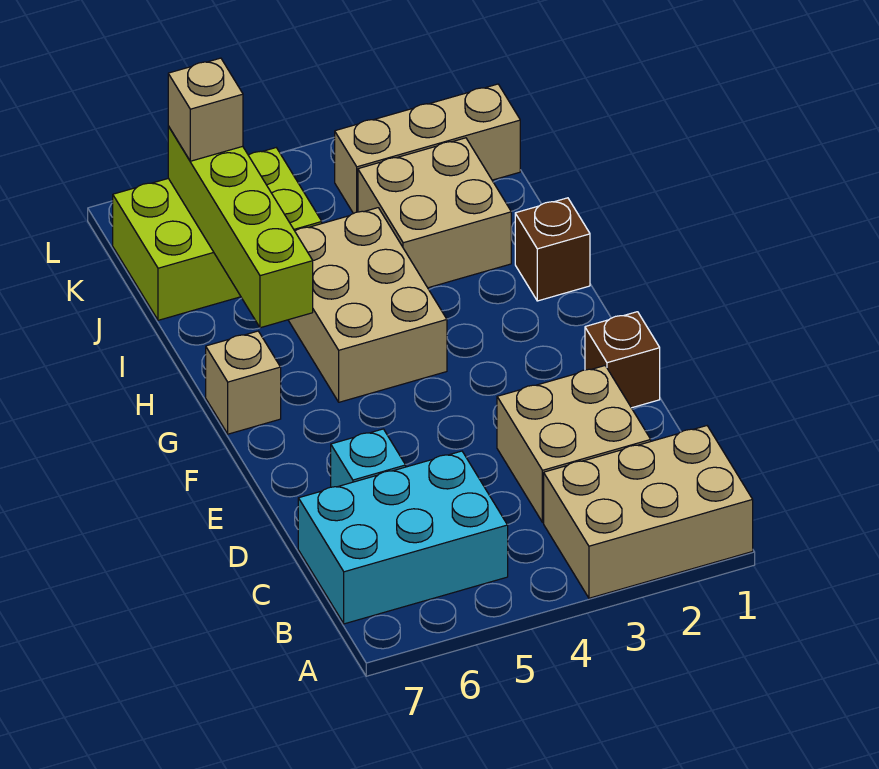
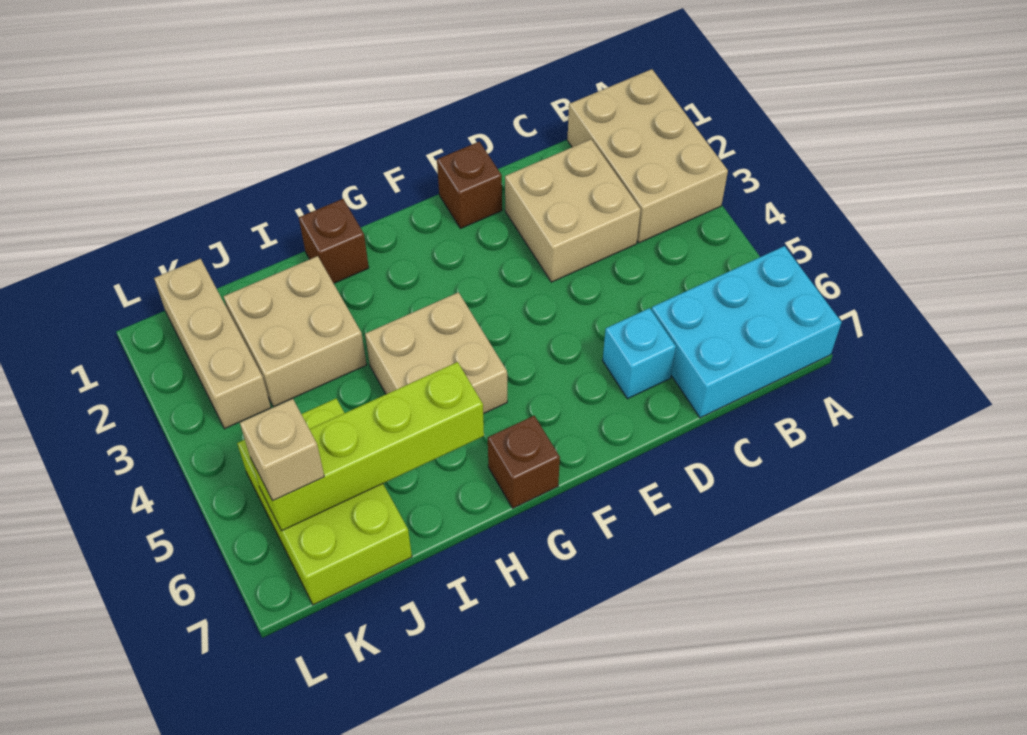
cyan brick B5:C7 level 1 -> cyan brick A6:C7 level 1
tan brick G4:I5 level 1 -> tan brick G4:H5 level 1
tan brick G7 level 1 -> brown brick G7 level 1

